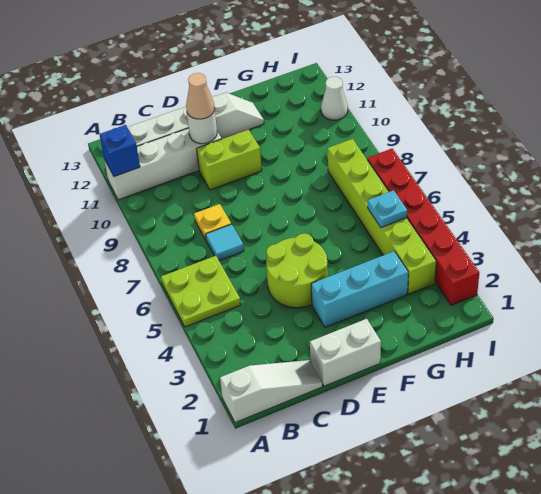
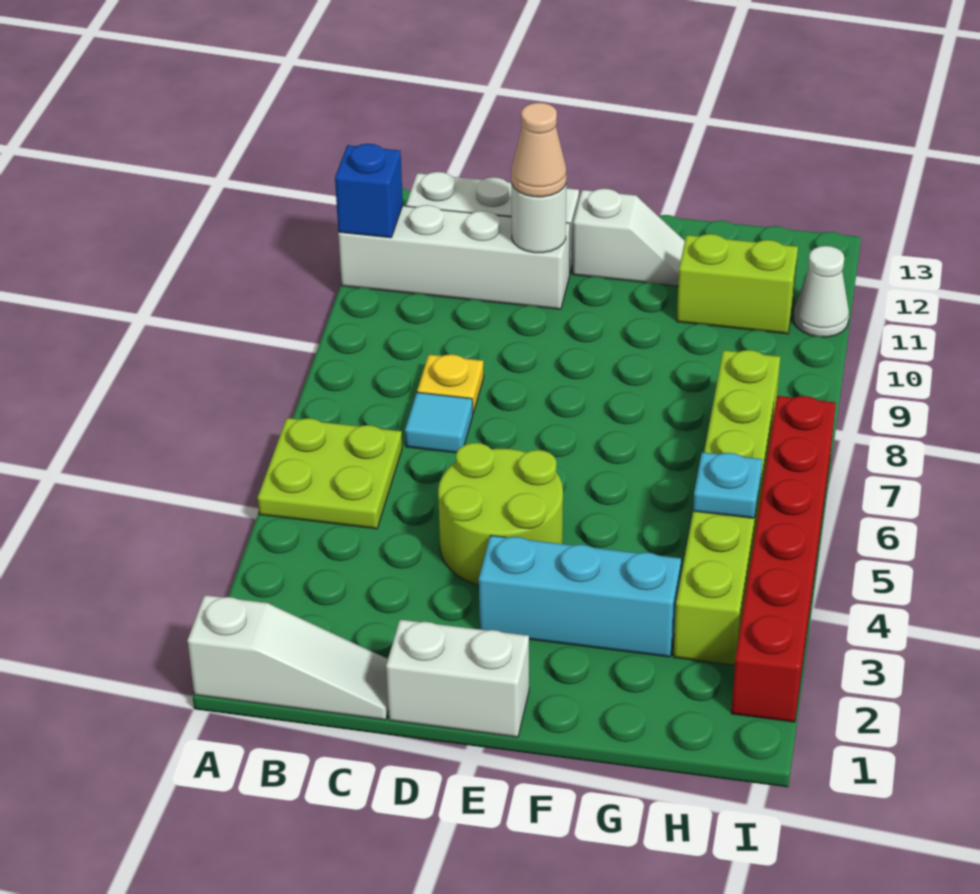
lime brick D10:E10 level 1 -> lime brick G11:H11 level 1

